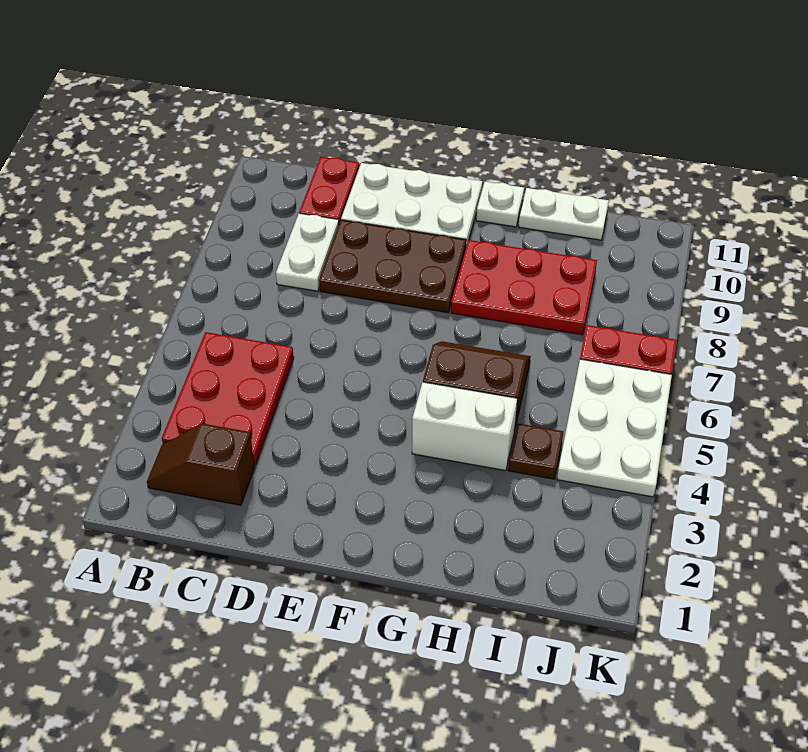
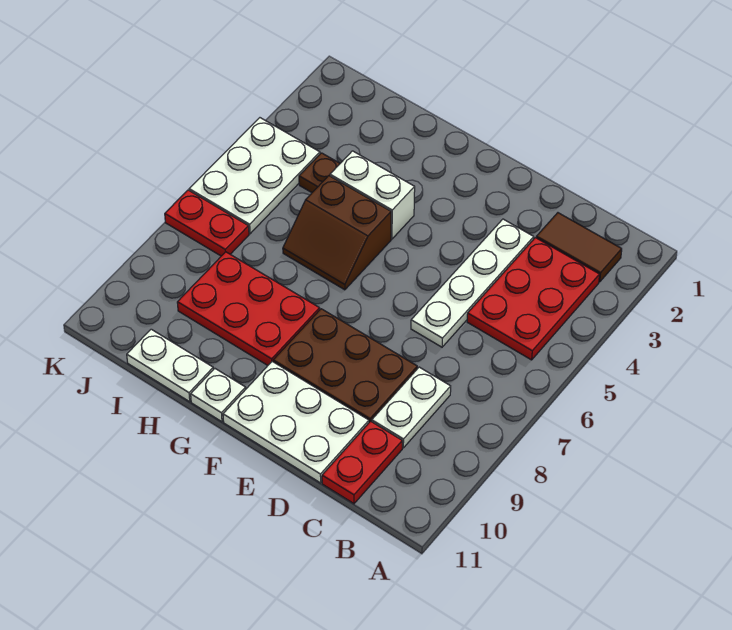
brown slope B2:C2 level 1 top C -> brown tile B2:C2 level 1
none -> white plate D3:D6 level 1

